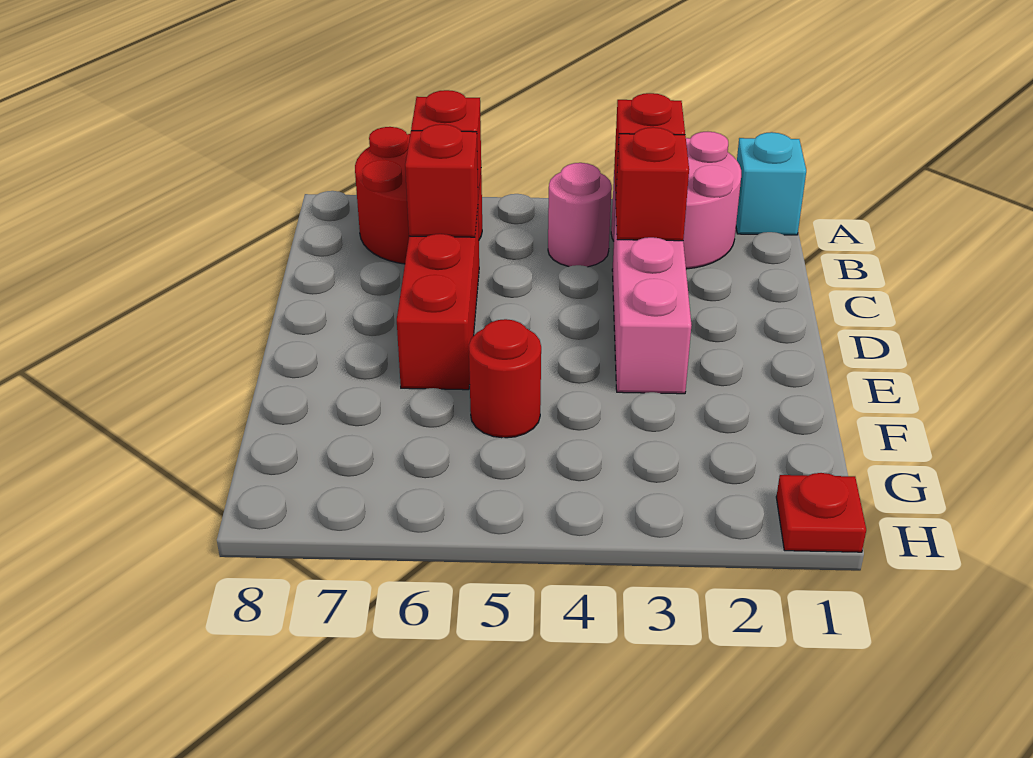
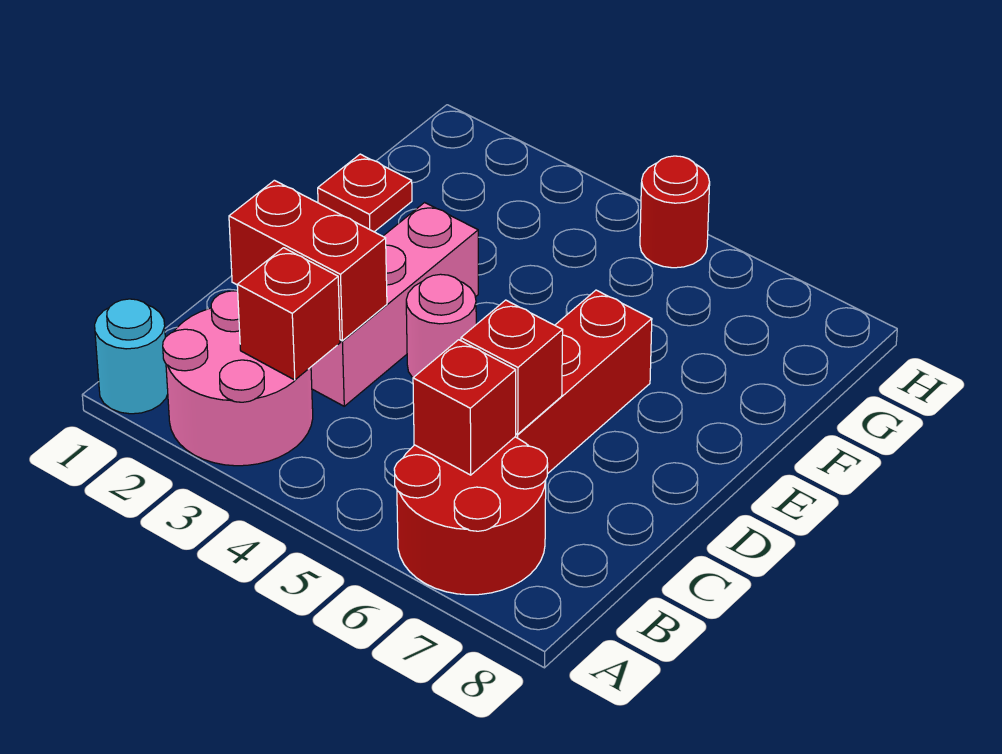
cyan brick A1 level 1 -> cyan round brick A1 level 1
pink round brick B4 level 1 -> pink round brick D4 level 1
red brick C3 level 2 -> red brick C2:C3 level 2
red round brick F5 level 1 -> red round brick H5 level 1
red plate H1 level 1 -> red plate F1 level 1

